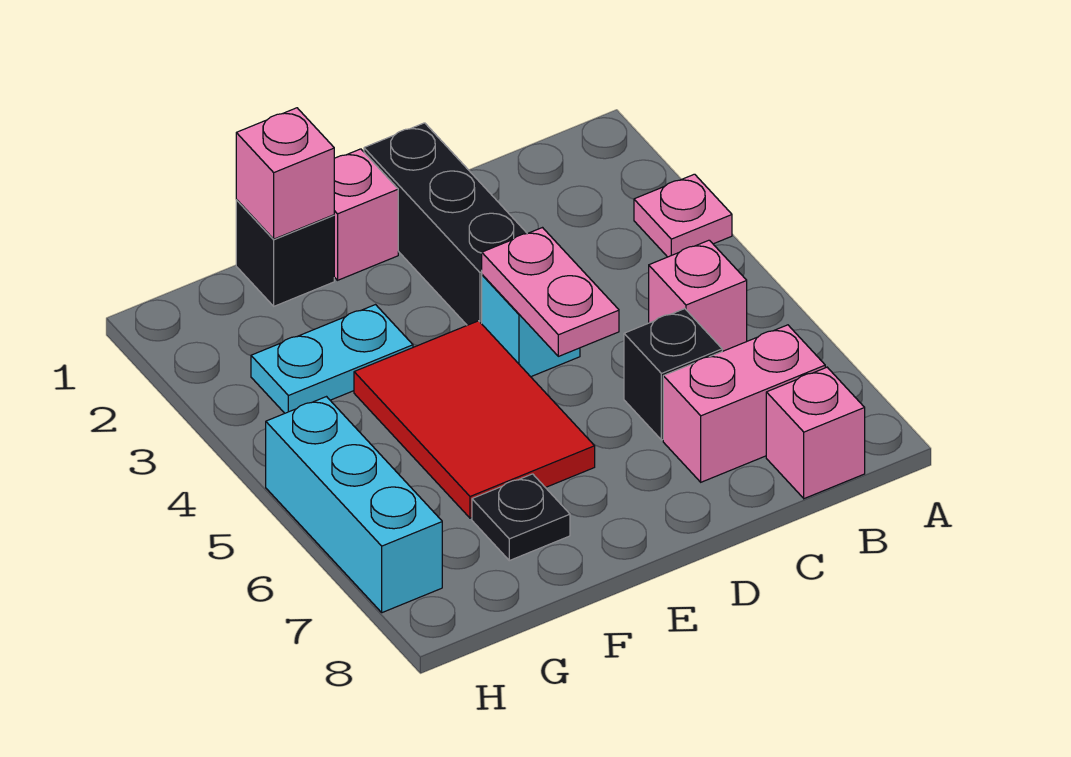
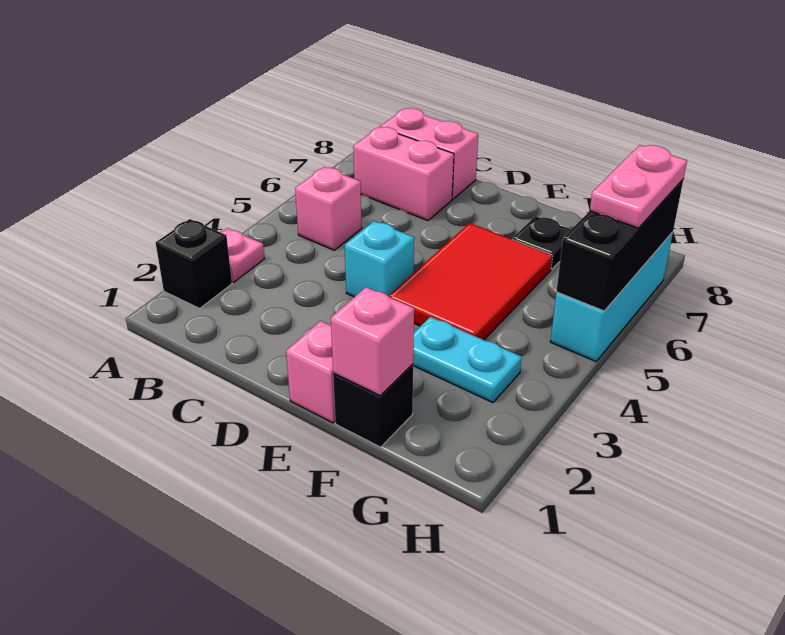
pink brick B8 level 1 -> pink brick B8:C8 level 1
black brick C6 level 1 -> black brick A2 level 1
black brick D1:D3 level 1 -> black brick H5:H7 level 2
pink plate D4:D5 level 2 -> pink plate H6:H7 level 3

